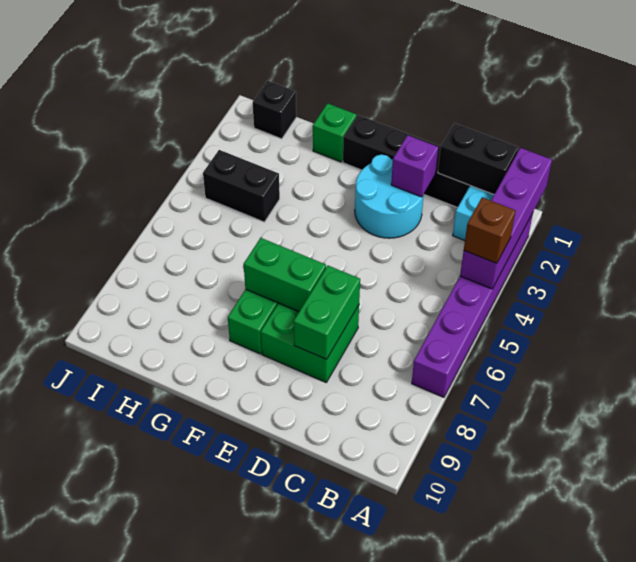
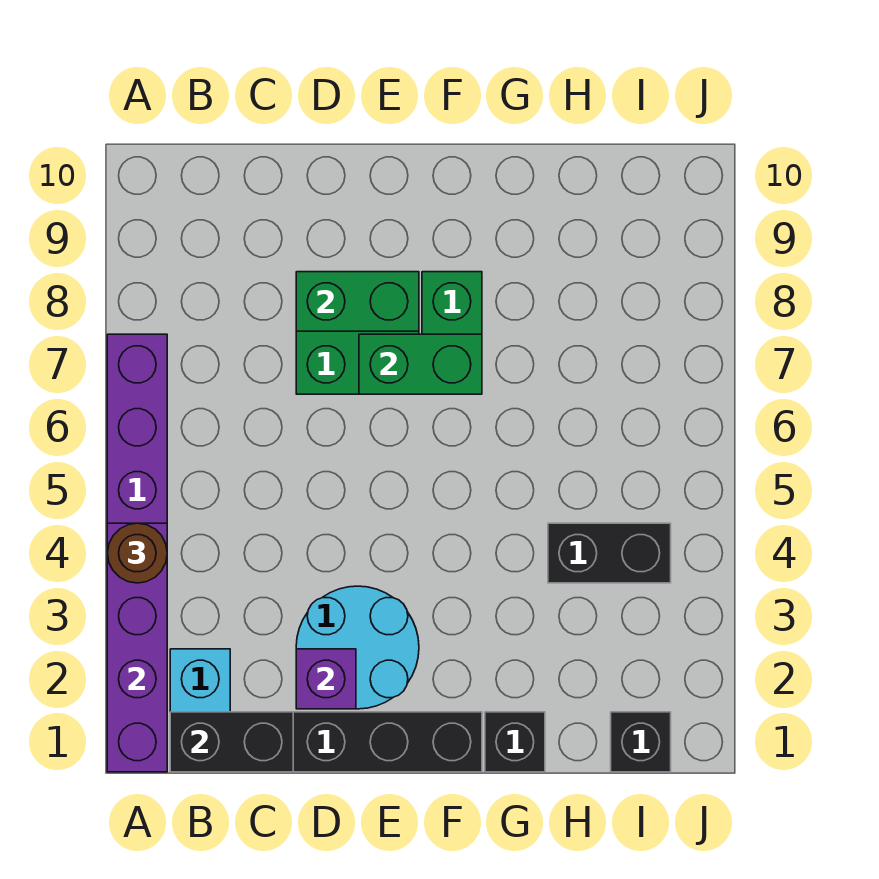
brown brick A4 level 3 -> brown round brick A4 level 3
green brick D7:D8 level 2 -> green brick D8:E8 level 2
green brick G1 level 1 -> black brick G1 level 1

